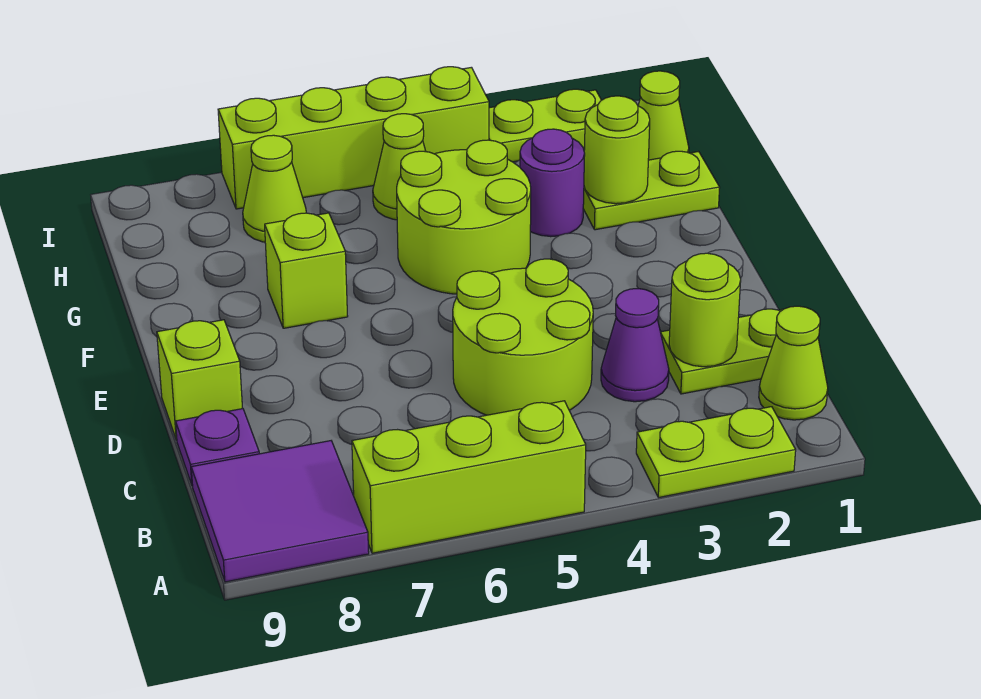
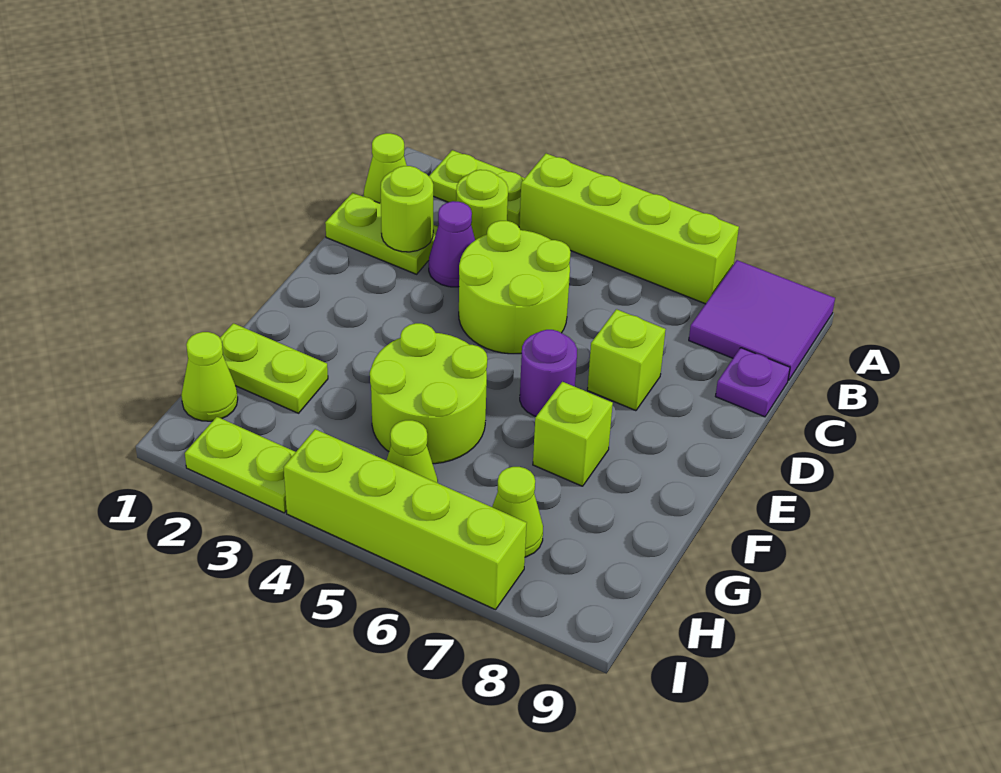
lime brick A5:A7 level 1 -> lime brick A4:A7 level 1
lime brick D9 level 1 -> lime brick D7 level 1
lime round brick G2 level 2 -> lime round brick B3 level 1
purple round brick G3 level 1 -> purple round brick E6 level 1

